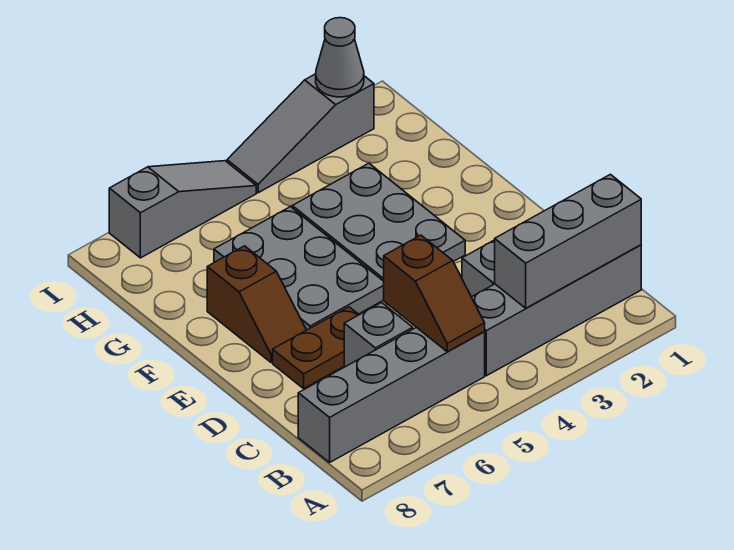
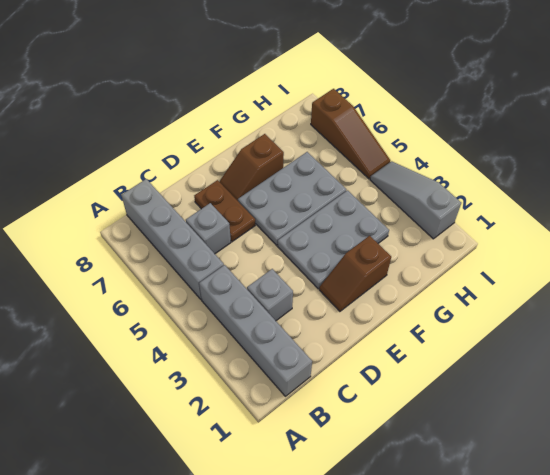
grey brick B1:B3 level 2 -> none
brown slope B5:C5 level 2 top C -> brown slope E2:F2 level 1 top F
grey cone I2 level 2 -> none
grey slope I5:I7 level 1 top 7 -> brown slope I5:I7 level 1 top 7

